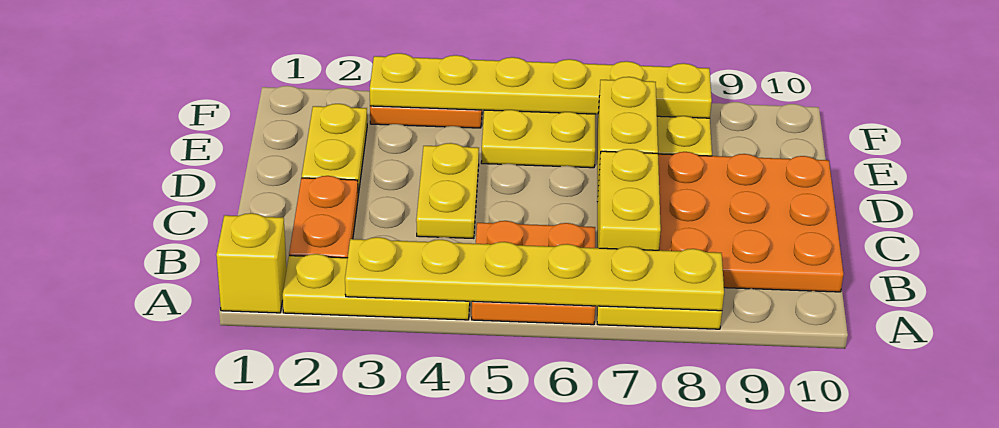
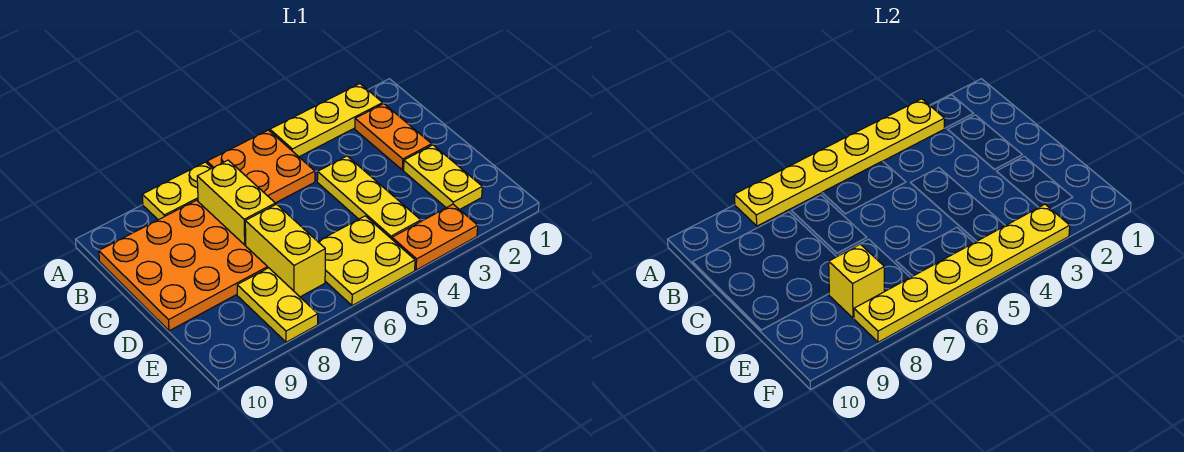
yellow brick A1 level 1 -> yellow brick E8 level 2
yellow plate C4:D4 level 1 -> yellow plate C4:E4 level 1

